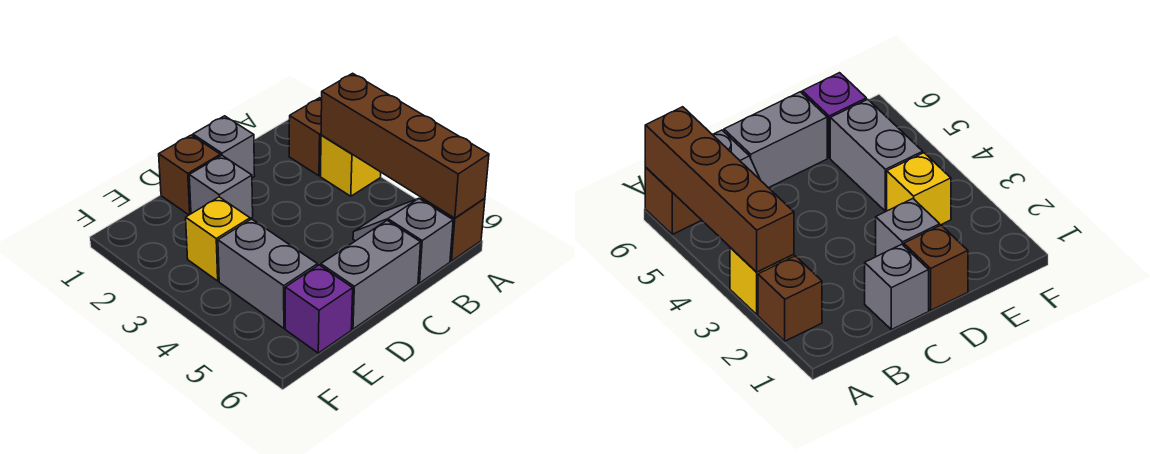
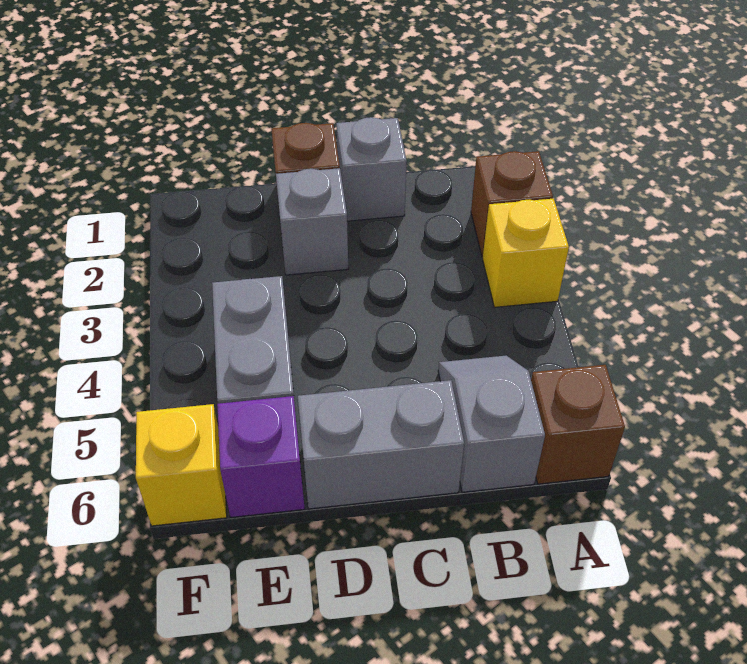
brown brick A3:A6 level 2 -> none
yellow brick E3 level 1 -> yellow brick F6 level 1

